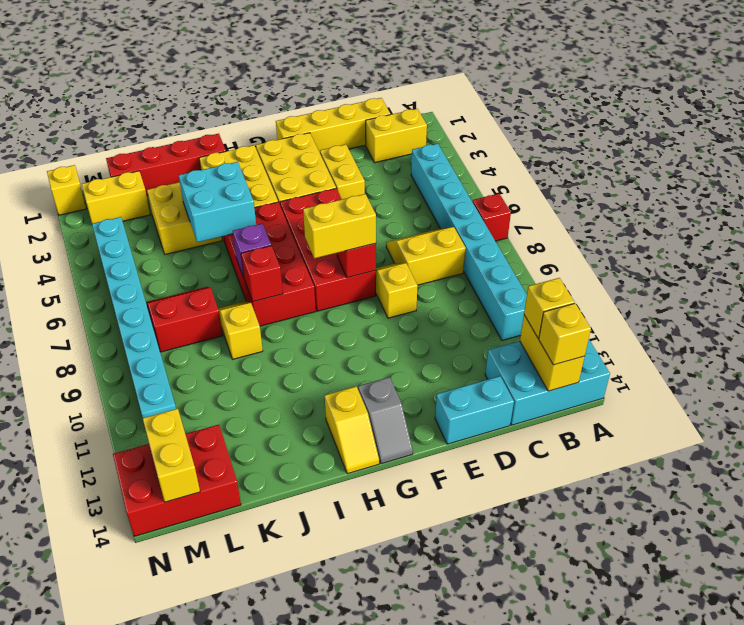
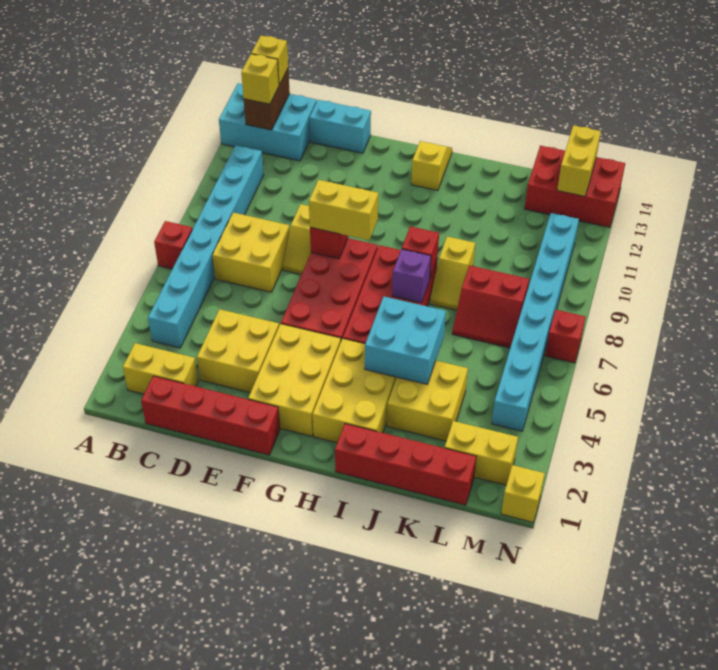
yellow brick B13:B14 level 2 -> brown brick B13:B14 level 2
yellow brick C1:F1 level 1 -> red brick C1:F1 level 1
yellow slope C7:D8 level 1 top 8 -> yellow brick C7:D8 level 1
yellow brick E3:E4 level 1 -> yellow brick D3:E4 level 1
grey slope G13:G14 level 1 top 13 -> none
none -> red brick N7 level 1

